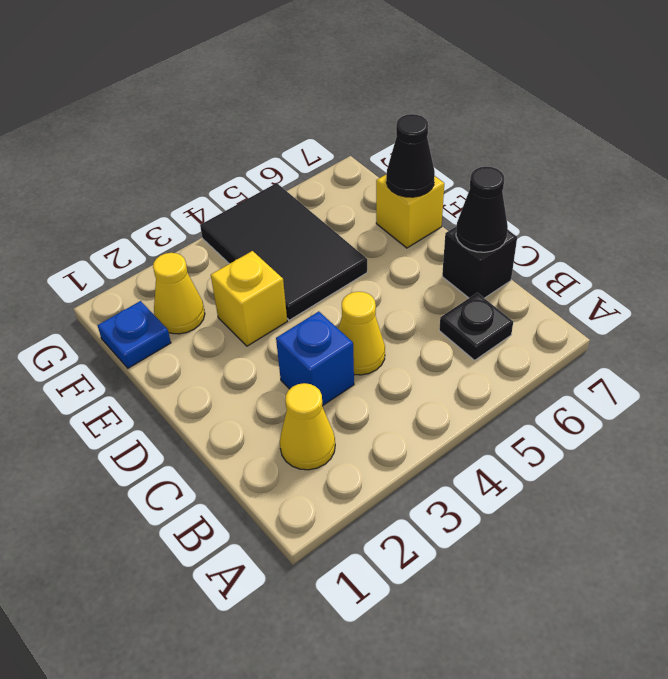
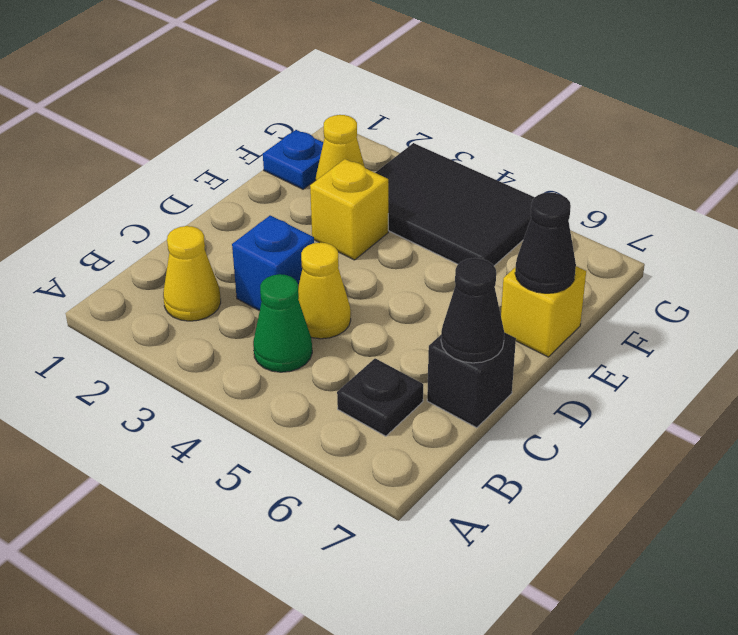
none -> green cone B4 level 1
black tile E4:G5 level 1 -> black tile F3:G5 level 1

